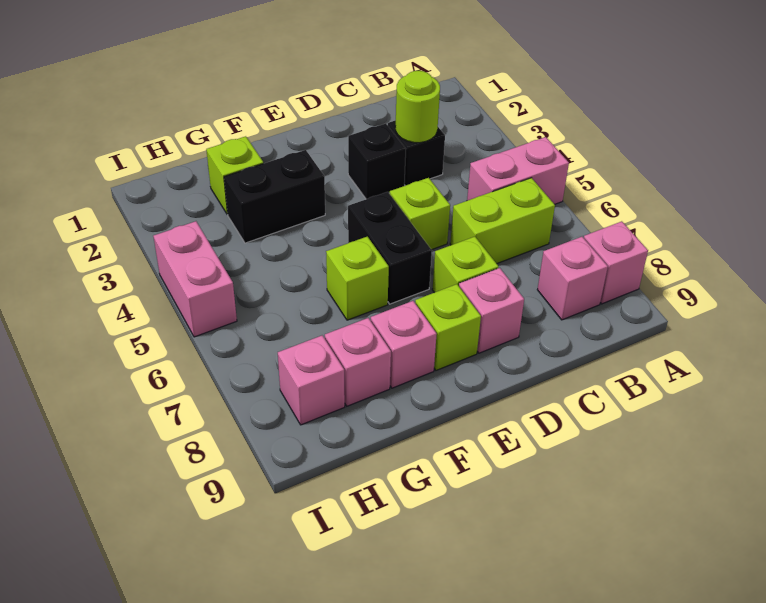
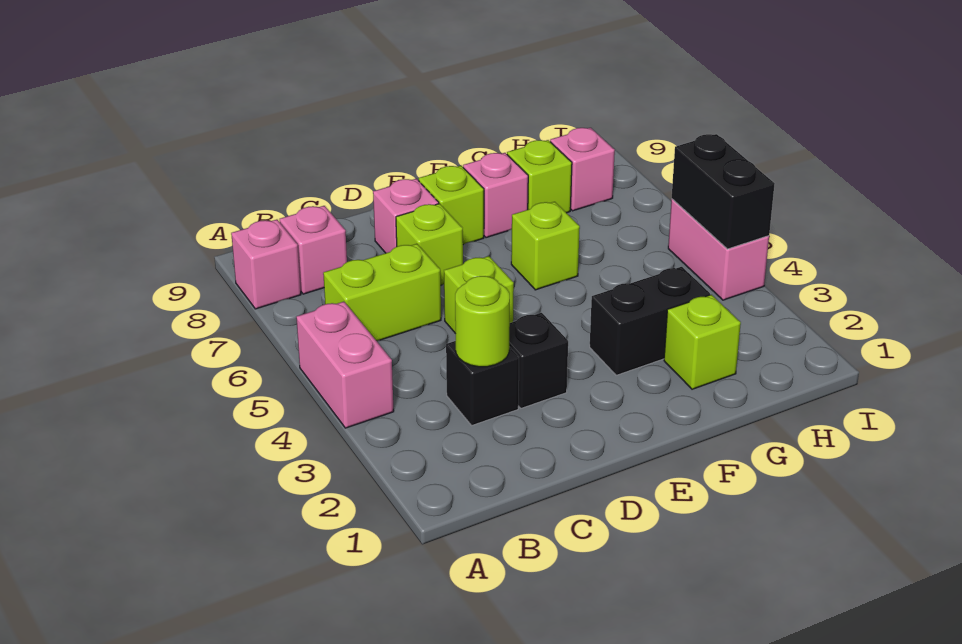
pink brick A5:B5 level 1 -> pink brick A4:A5 level 1
black brick E5:E6 level 1 -> black brick I4:I5 level 2
pink brick G8 level 1 -> lime brick G8 level 1

